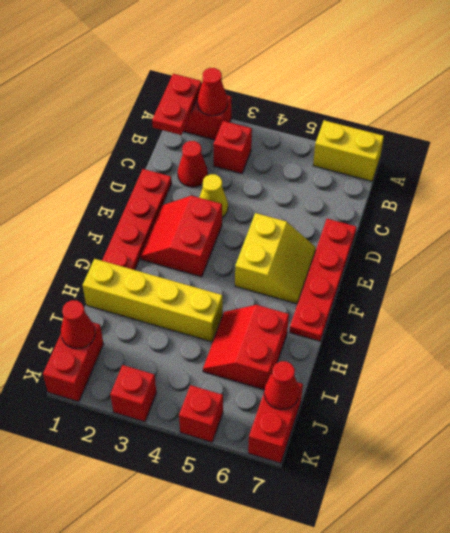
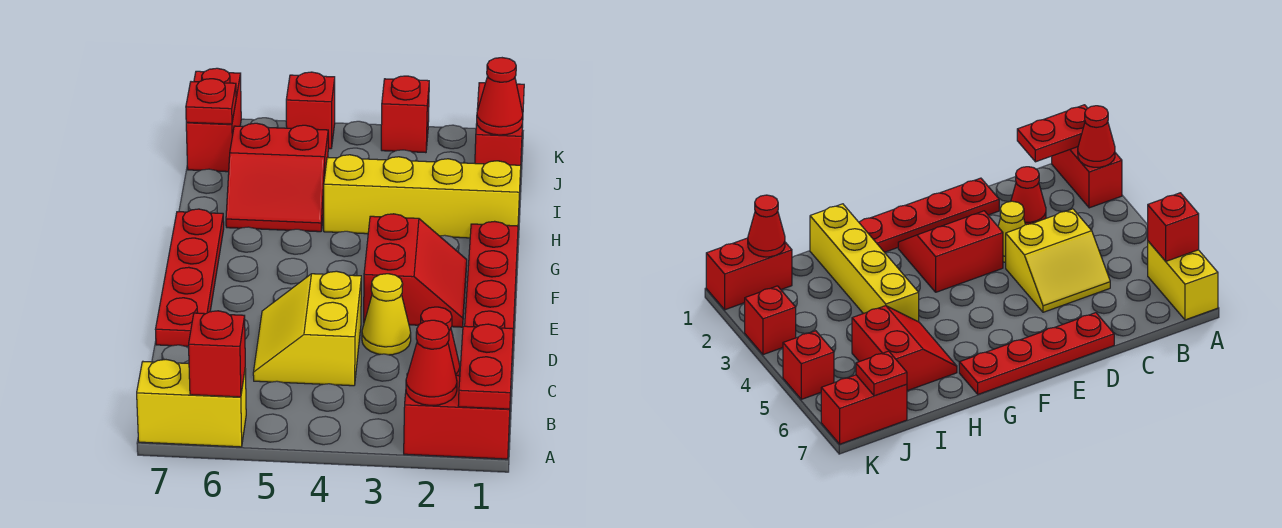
red brick B3 level 1 -> red brick A6 level 2
yellow slope E5:F6 level 1 top 5 -> yellow slope C4:D5 level 1 top 4
red slope H5:I6 level 1 top 6 -> red slope H5:I6 level 1 top I
red cone J7 level 2 -> red plate J7 level 2

